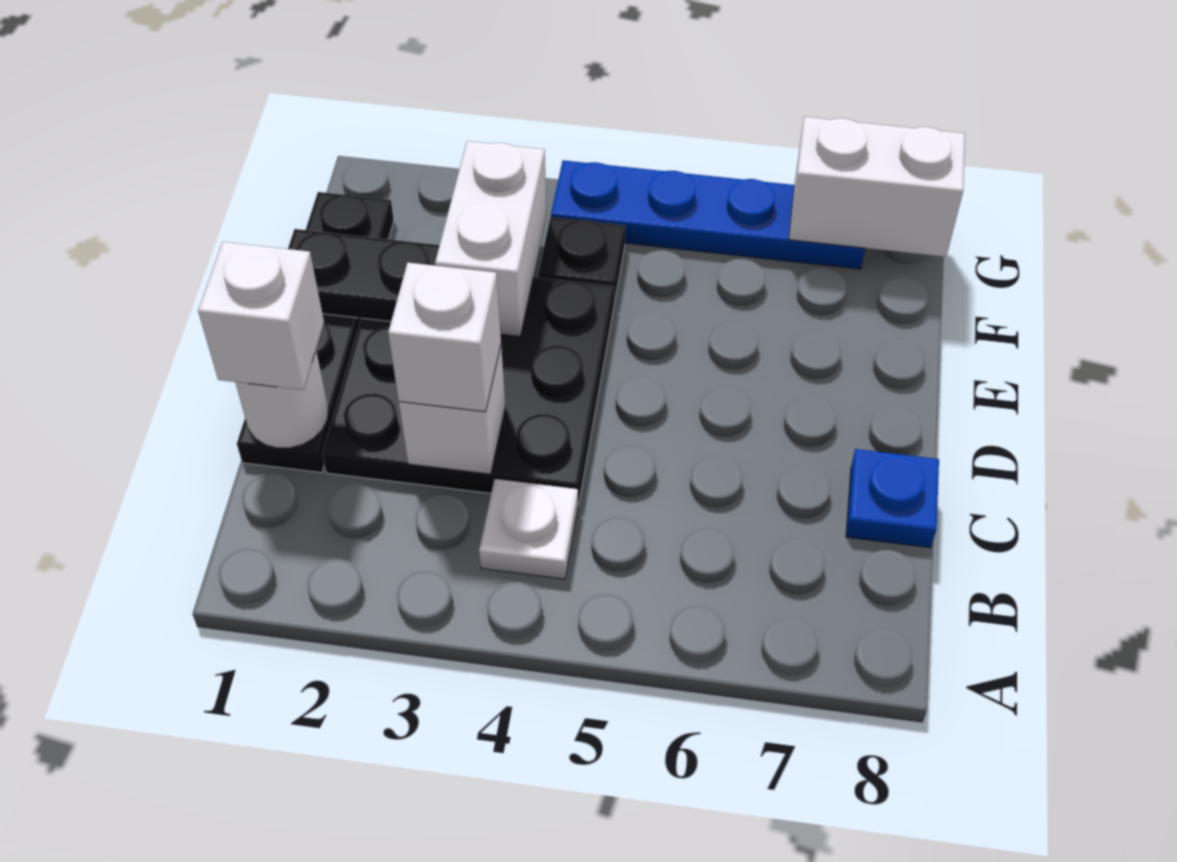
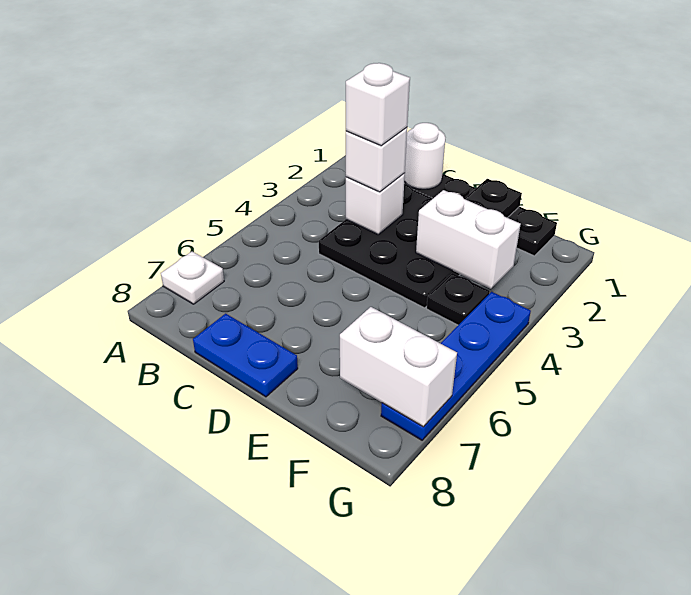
white plate B4 level 1 -> white plate A7 level 1
white brick C1 level 3 -> white brick C3 level 4
blue plate C8 level 1 -> blue plate C8:D8 level 1
white brick G7:G8 level 2 -> white brick F7:G7 level 2

